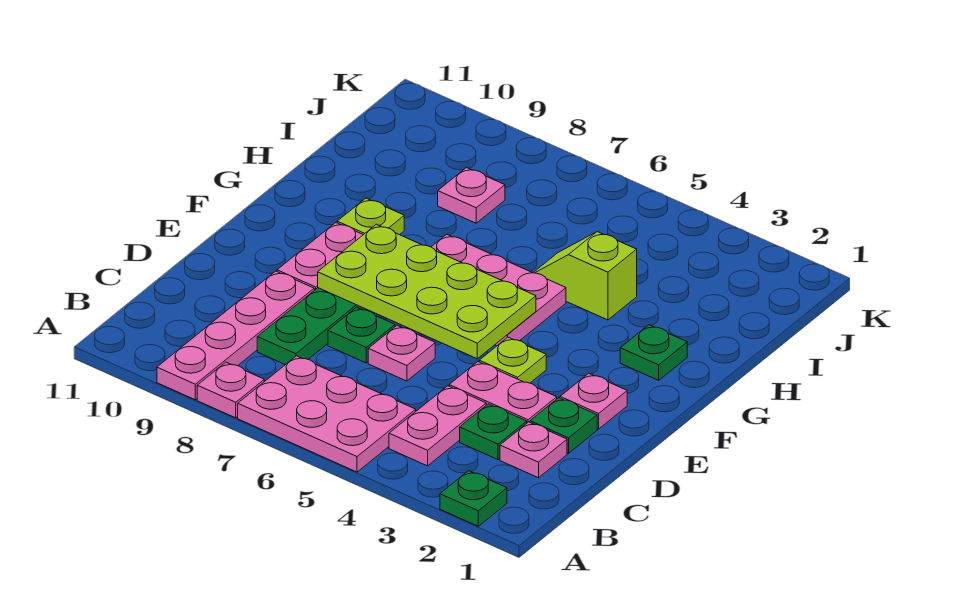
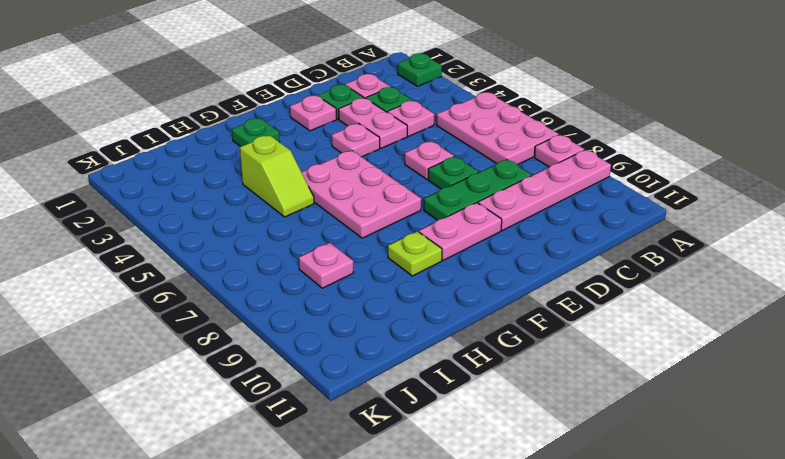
pink plate B4:C4 level 1 -> pink plate C4 level 1
lime plate E4 level 1 -> pink plate E4 level 1
lime plate E5:F8 level 2 -> none

